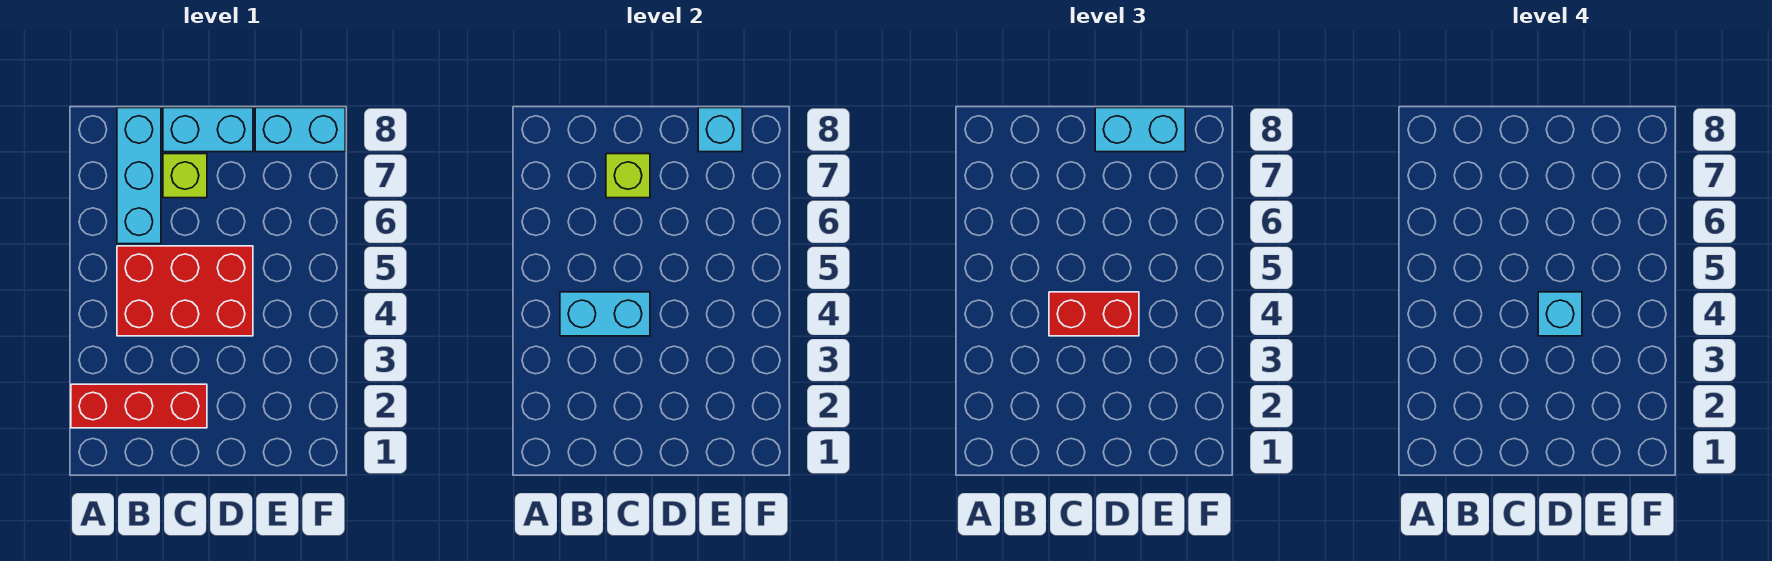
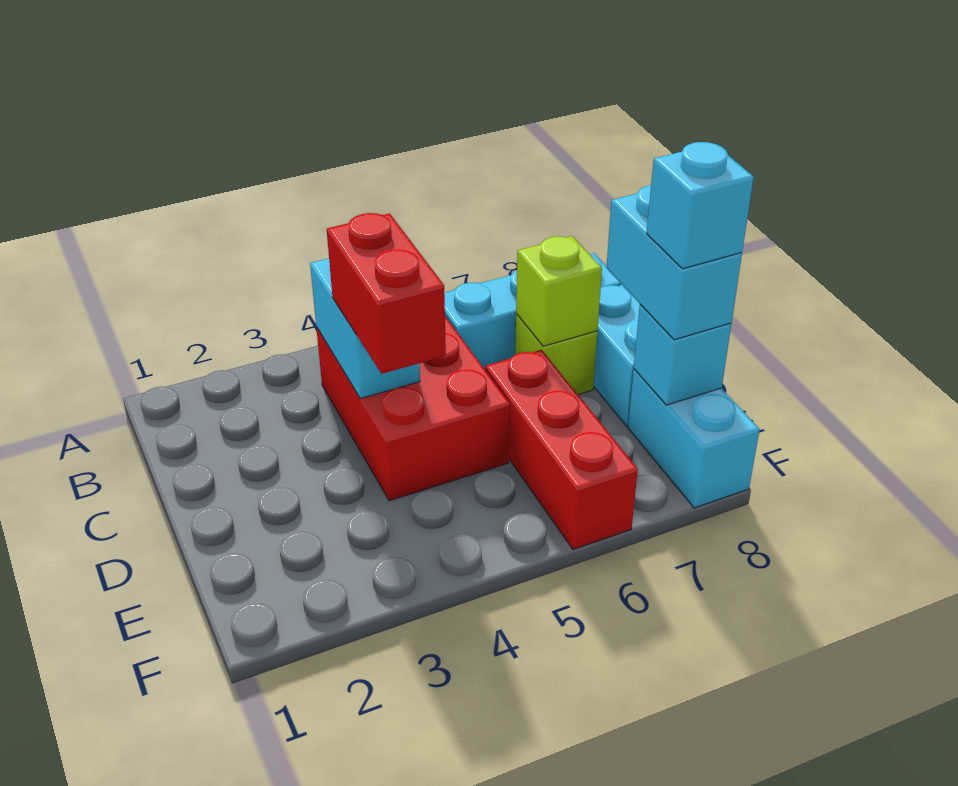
red brick A2:C2 level 1 -> red brick D6:F6 level 1
cyan brick D4 level 4 -> cyan brick E8 level 4

